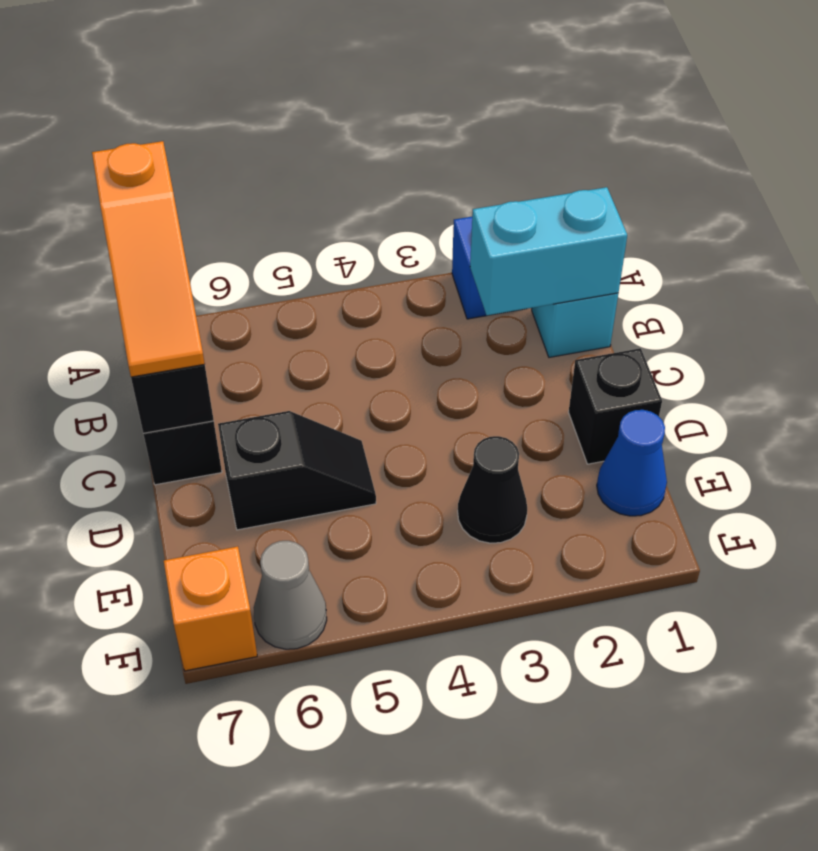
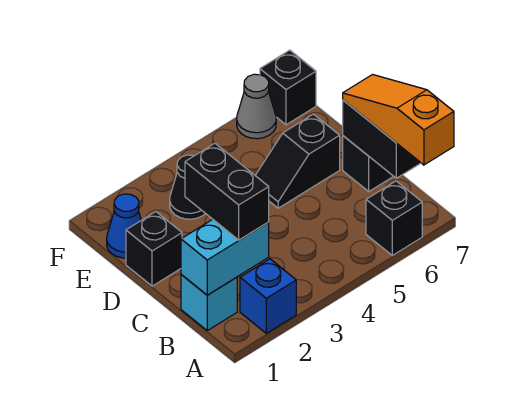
none -> black brick A6 level 1
none -> black brick B2:C2 level 3
orange brick F7 level 1 -> black brick F7 level 1

